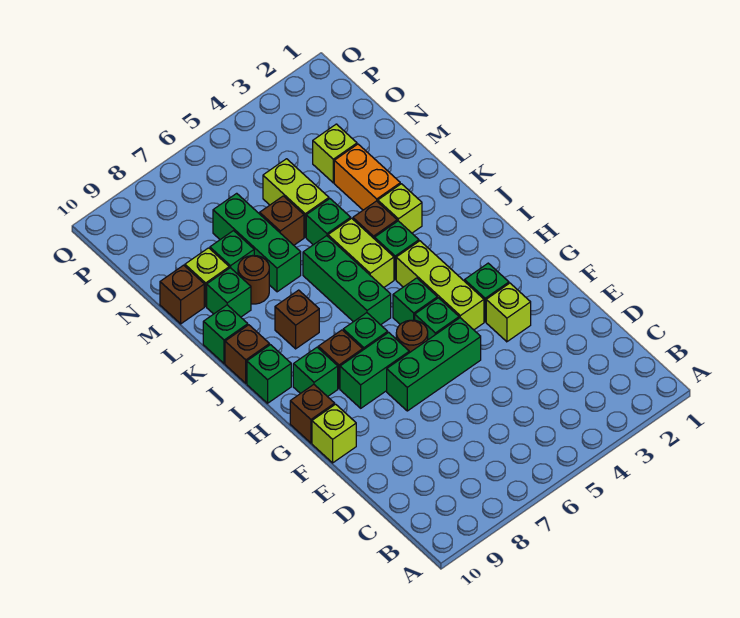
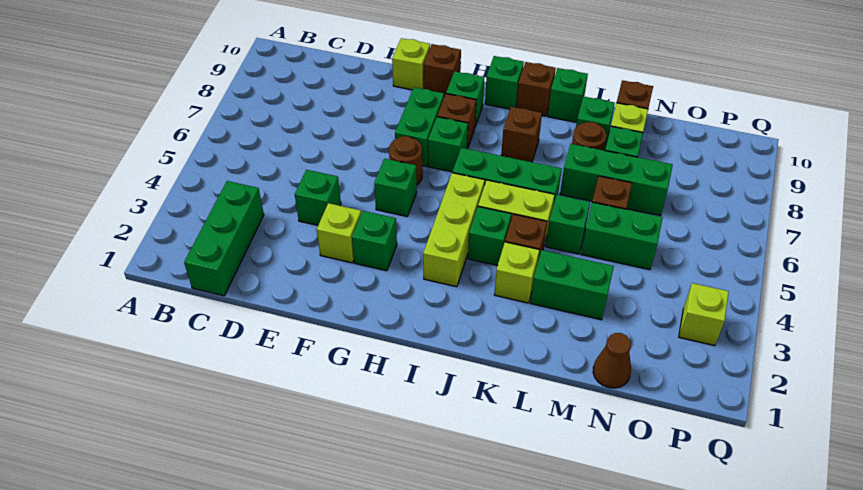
green brick F5:F7 level 1 -> green brick C1:C3 level 1
lime brick G4:I4 level 1 -> lime brick I3:I5 level 1
green brick H5 level 1 -> green brick E4 level 1
orange brick L3:M3 level 1 -> green brick L3:M3 level 1
lime brick M5:N5 level 1 -> green brick M5:N5 level 1
none -> brown cone N1 level 1
lime brick N3 level 1 -> lime brick P3 level 1

